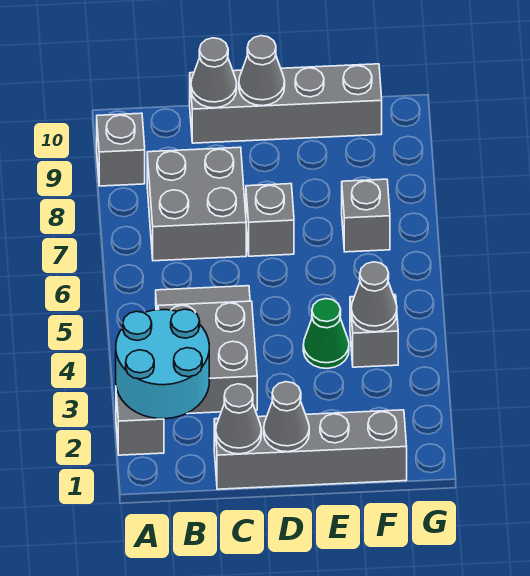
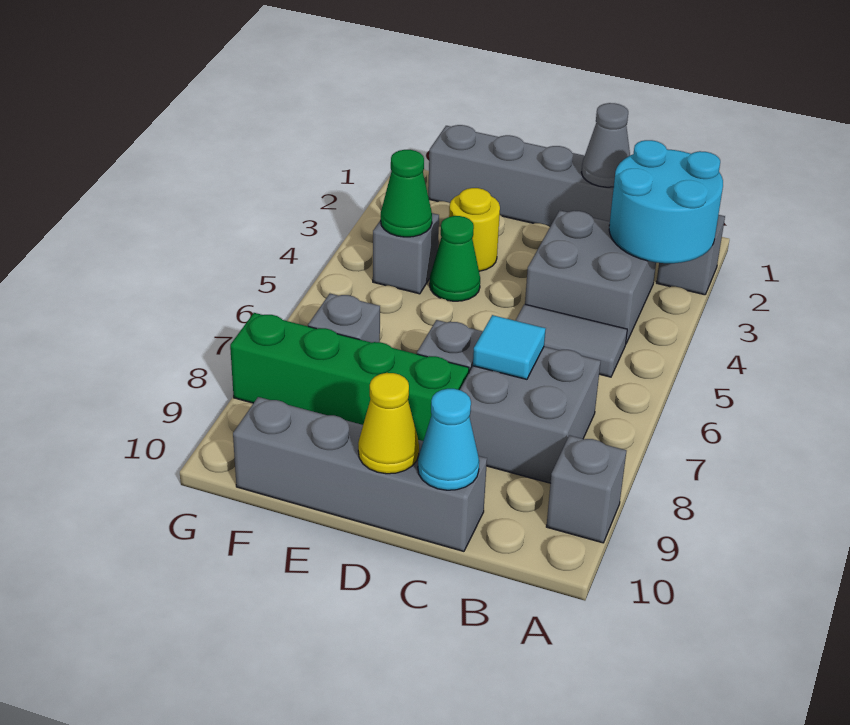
none -> cyan tile C7 level 2
grey cone C10 level 2 -> cyan cone C10 level 2
grey cone D1 level 2 -> none
none -> green brick D8:G8 level 1
grey cone D10 level 2 -> yellow cone D10 level 2
none -> yellow round brick E3 level 1
grey cone F4 level 2 -> green cone F4 level 2

